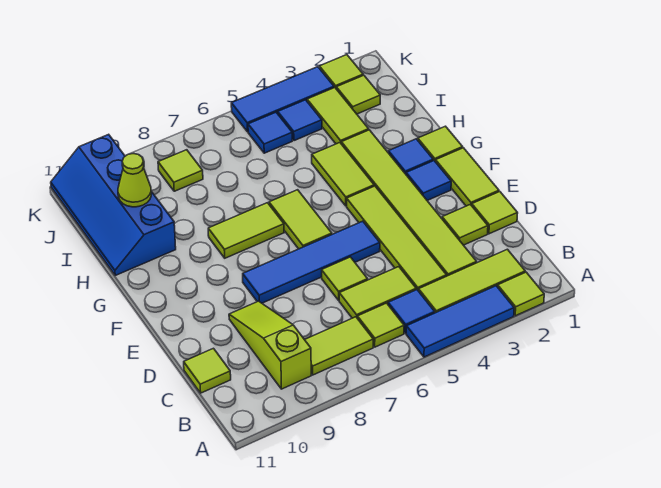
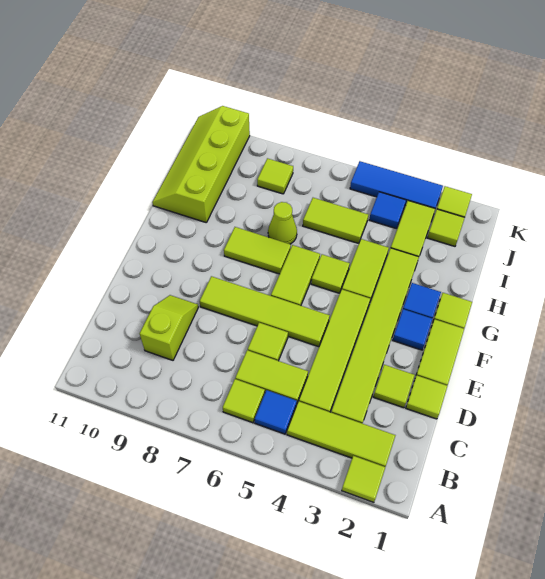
blue tile A3:A5 level 1 -> none
lime tile B7:B8 level 1 -> lime tile I5:I6 level 1
lime slope B9:D9 level 1 top B -> lime slope C9:D9 level 1 top C
lime tile C11 level 1 -> lime tile G5 level 1
blue tile E5:E8 level 1 -> lime tile E5:E8 level 1
blue slope H10:K11 level 1 top 10 -> lime slope H10:K11 level 1 top 10
lime cone I10 level 2 -> lime cone H7 level 1
blue tile J5 level 1 -> none

